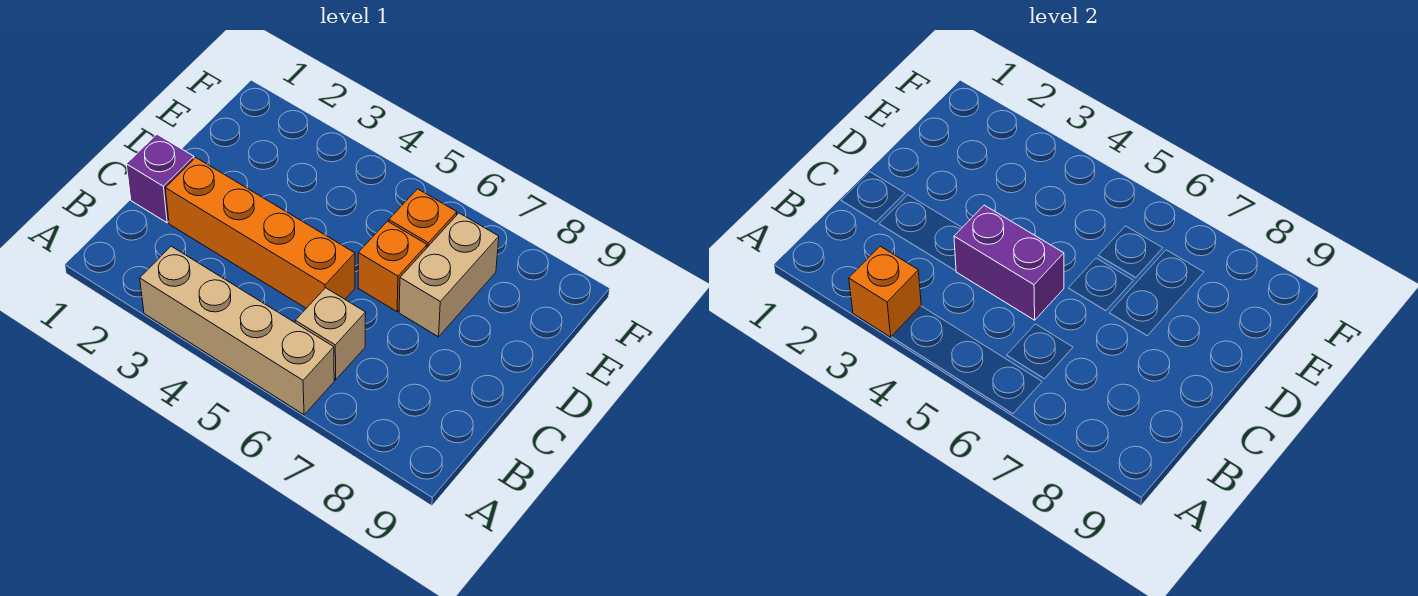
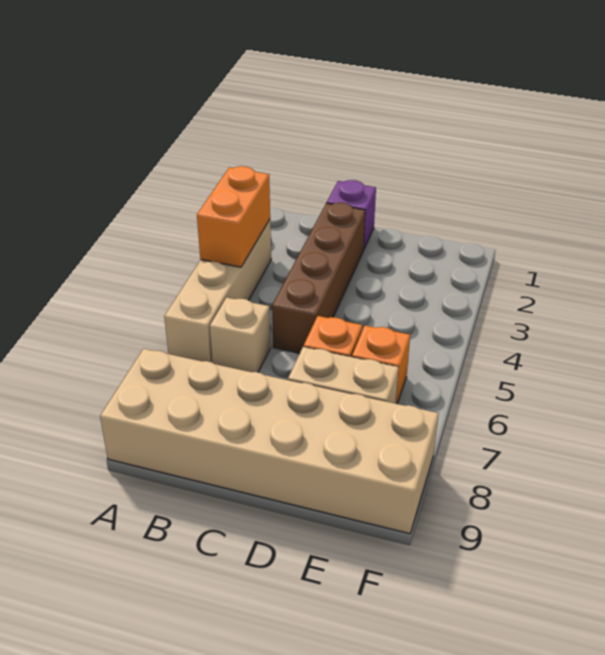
orange brick A3 level 2 -> orange brick A3:A4 level 2
none -> tan brick A8:F9 level 1
orange brick C2:C5 level 1 -> brown brick C2:C5 level 1
purple brick C4:C5 level 2 -> none

